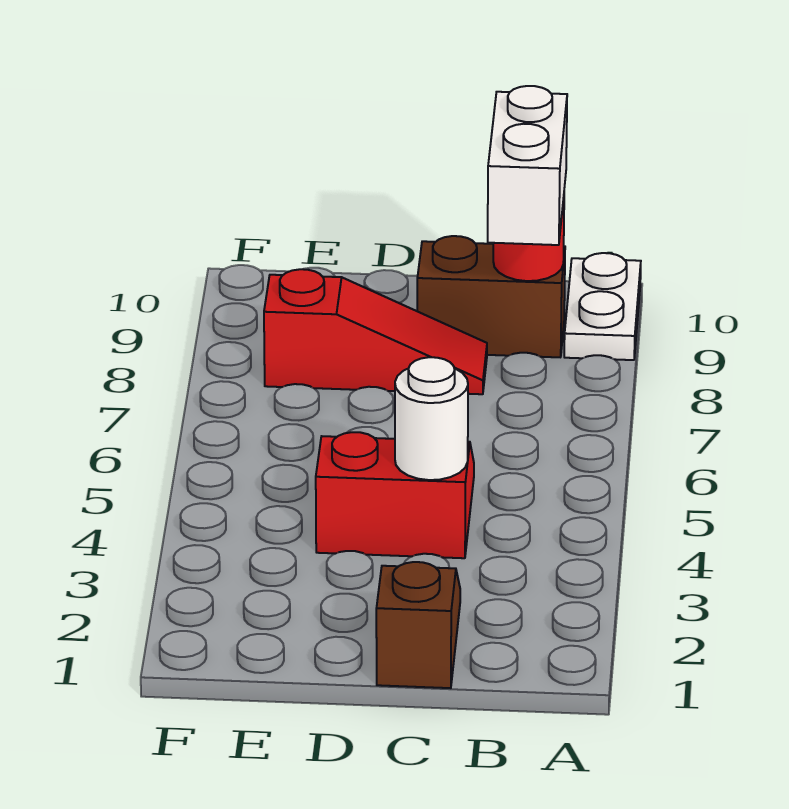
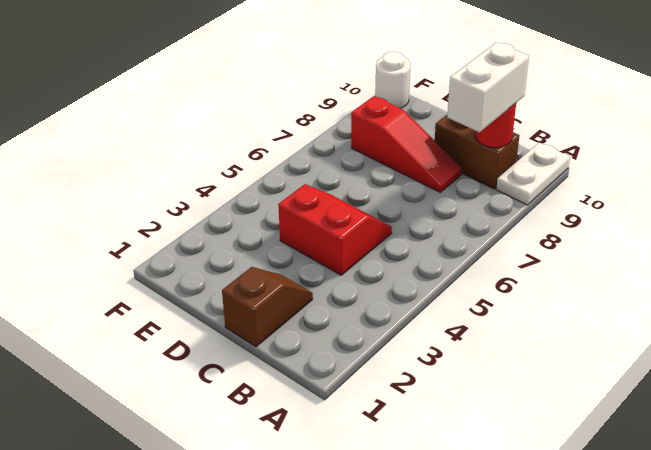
white round brick C4 level 2 -> white round brick F10 level 1

